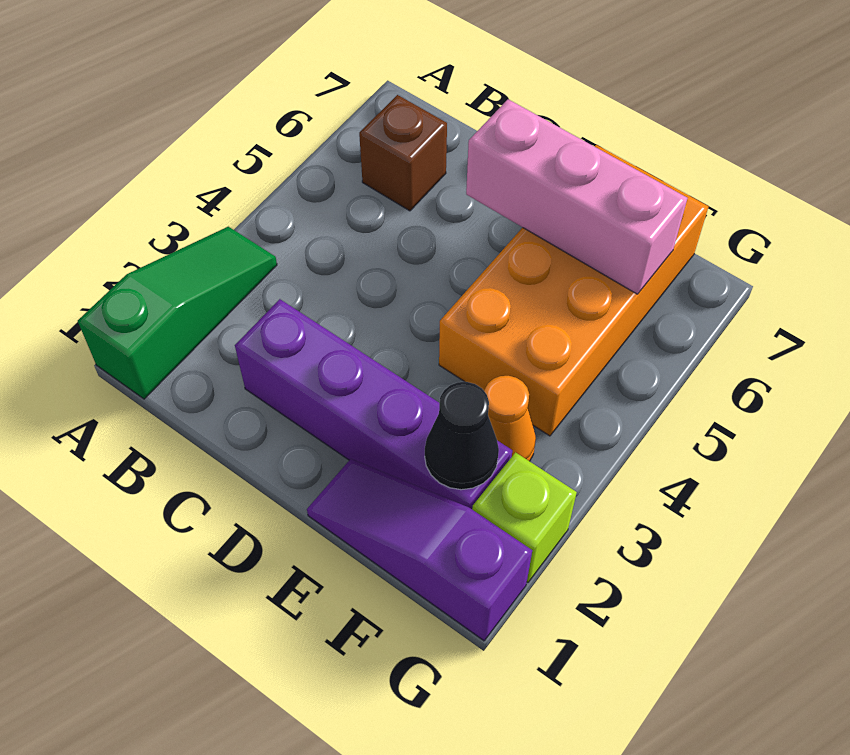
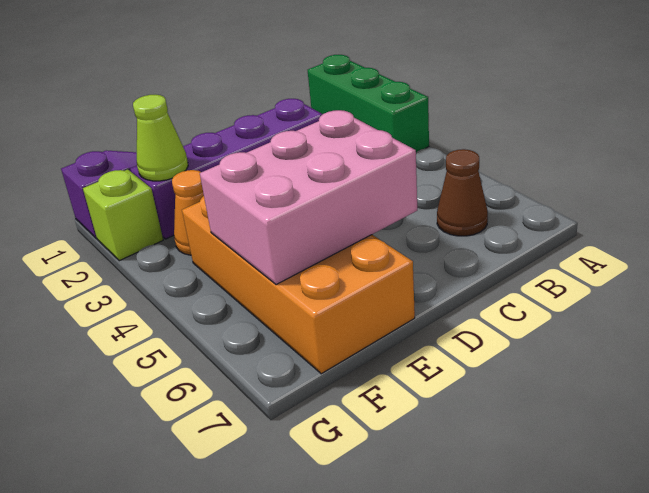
green slope A1:A3 level 1 top 1 -> green brick A1:A3 level 1
brown brick B6 level 1 -> brown cone B6 level 1
pink brick D6:F6 level 2 -> pink brick D5:F6 level 2
black cone F2 level 2 -> lime cone F2 level 2

